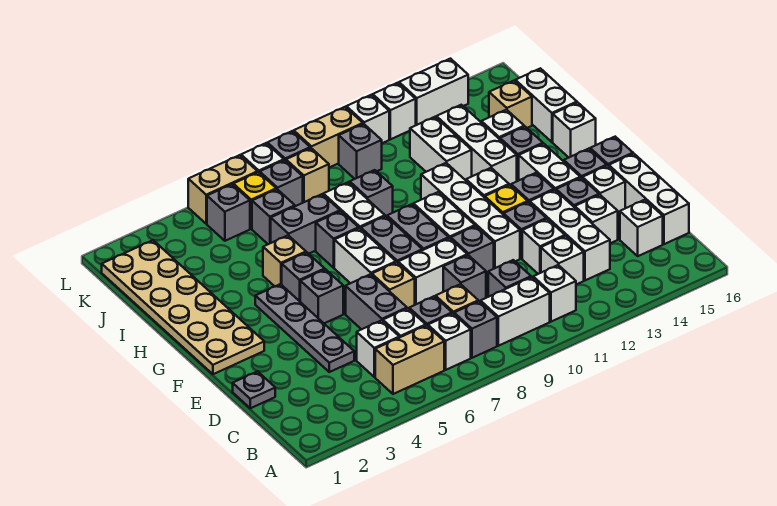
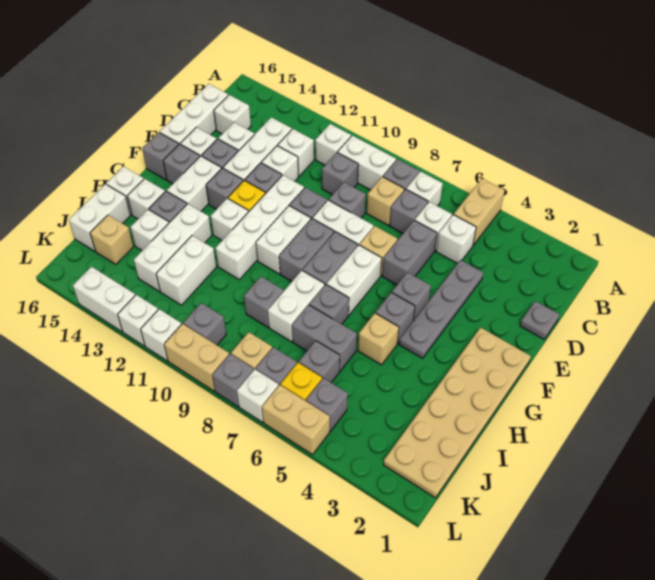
tan brick B5:B6 level 1 -> tan brick A5:B5 level 1
none -> white brick H15 level 1

